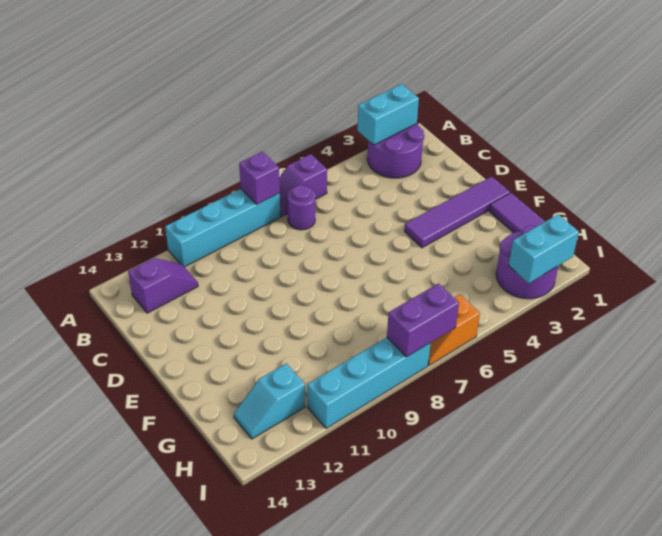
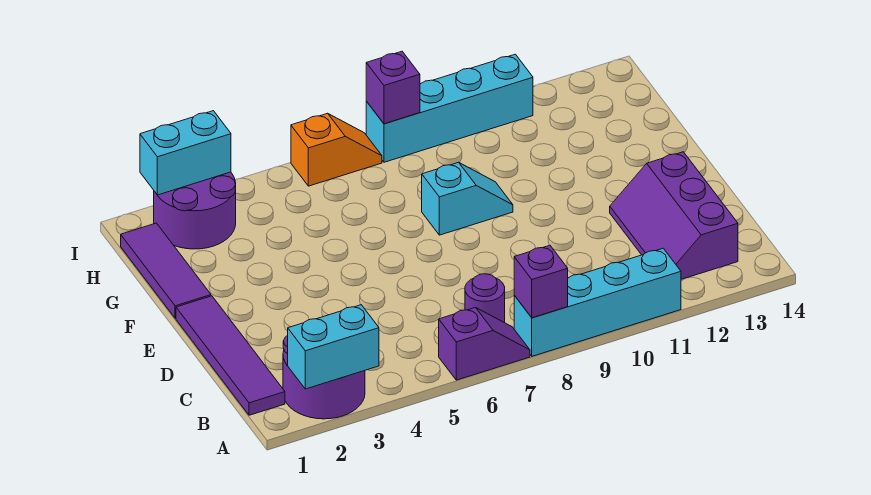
purple slope B12:B13 level 1 top 13 -> purple slope B12:D13 level 1 top 13
purple tile E1:E4 level 1 -> purple tile B1:E1 level 1
cyan slope H12:H13 level 1 top 12 -> cyan slope F8:F9 level 1 top 8
purple brick I7:I8 level 2 -> purple brick I8 level 2

